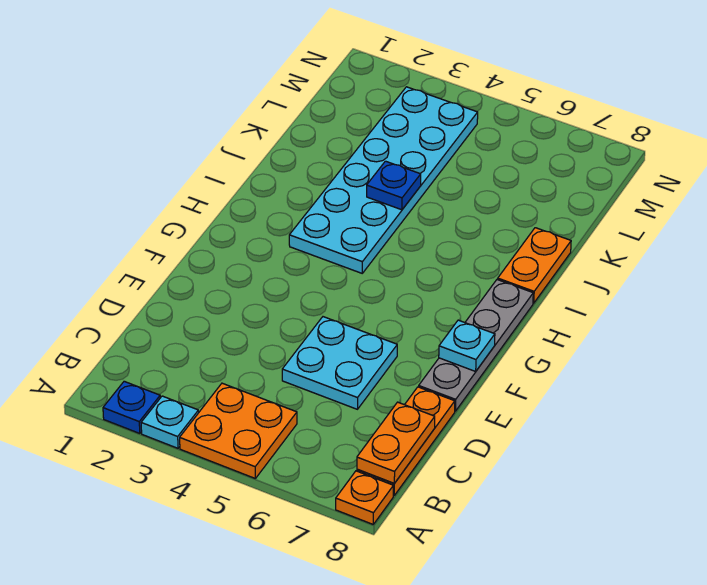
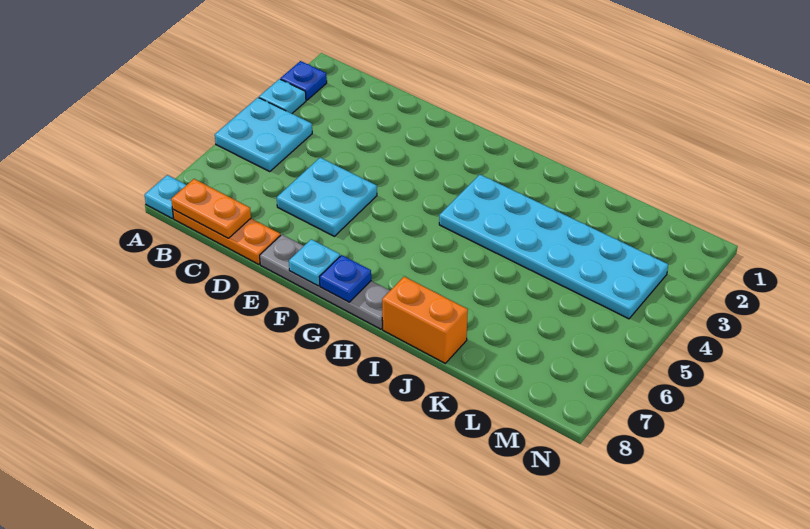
orange plate A4:B5 level 1 -> cyan plate A4:B5 level 1
orange plate A8 level 1 -> cyan plate A8 level 1
orange plate I8:J8 level 1 -> orange brick I8:J8 level 1
blue plate J4 level 2 -> blue plate G8 level 2

